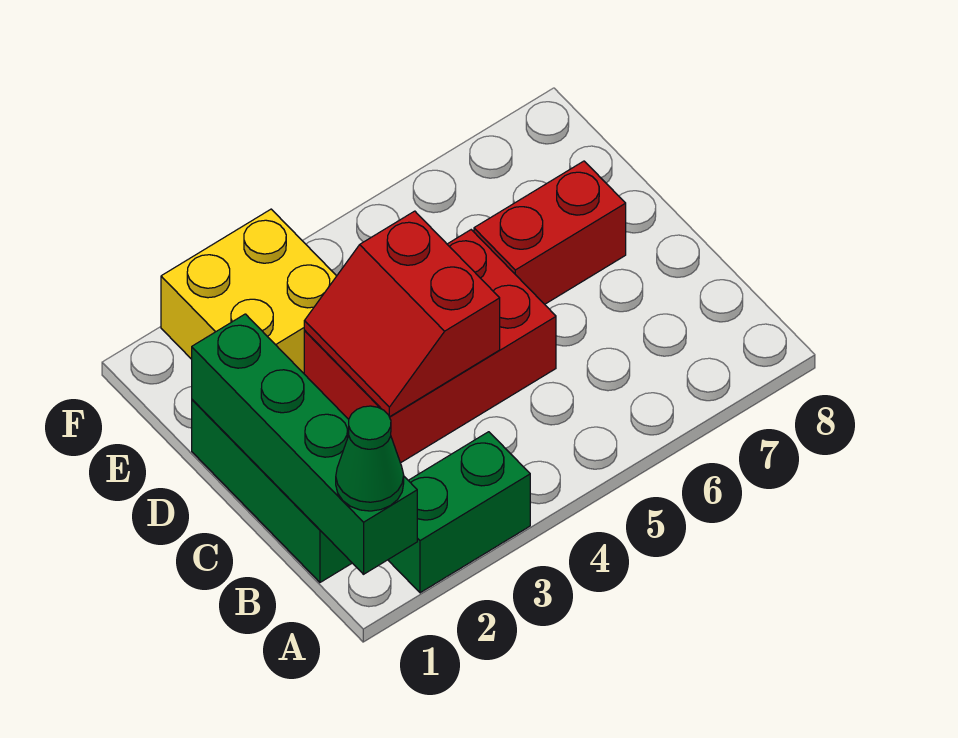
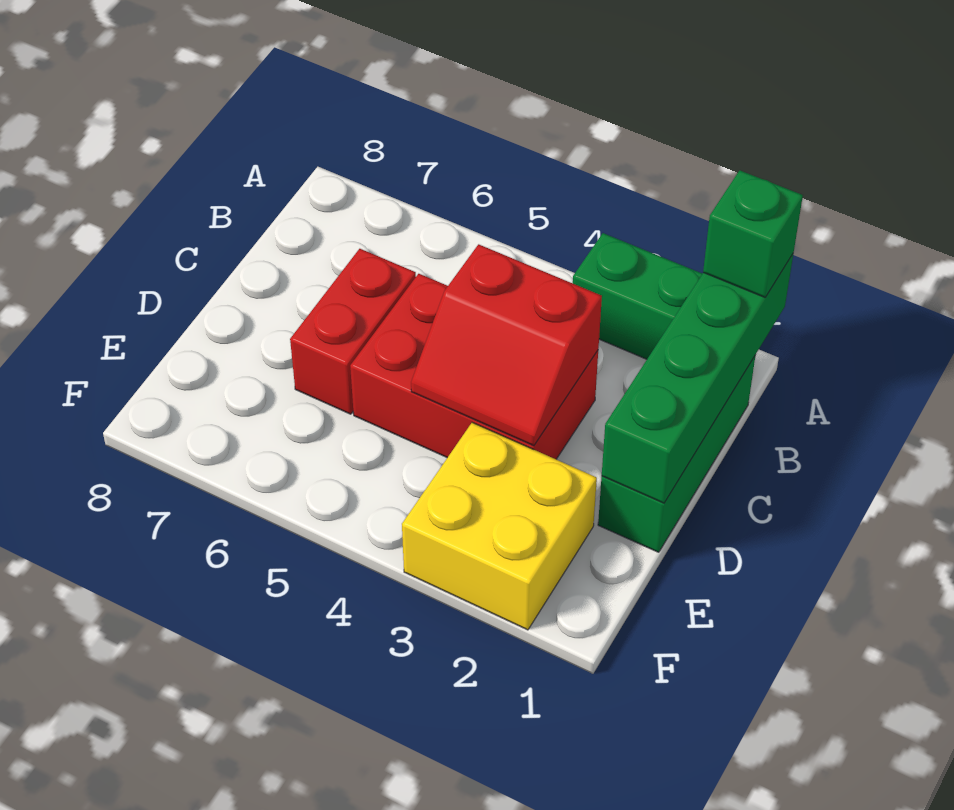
green cone A1 level 3 -> green brick A1 level 3
red slope C3:D4 level 2 top 4 -> red slope C3:D4 level 2 top C
red brick D6:D7 level 1 -> red brick C6:D6 level 1

